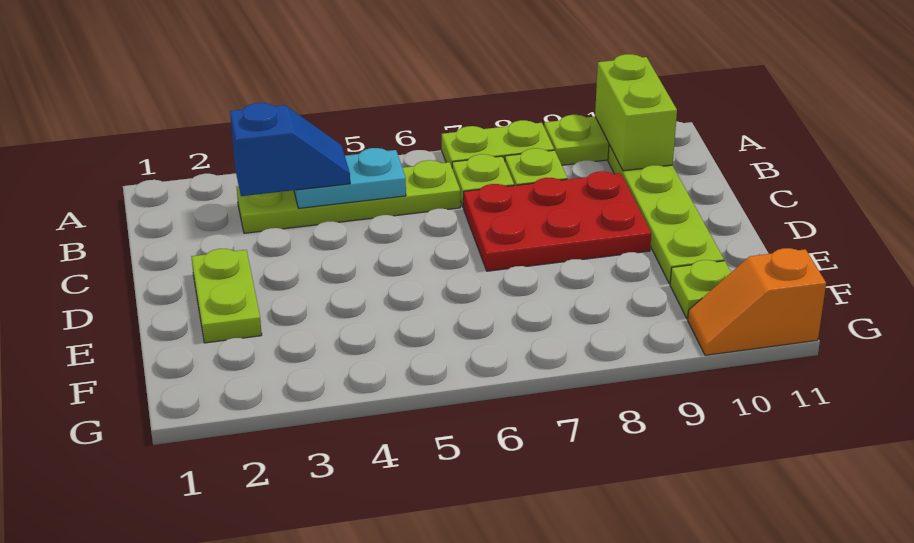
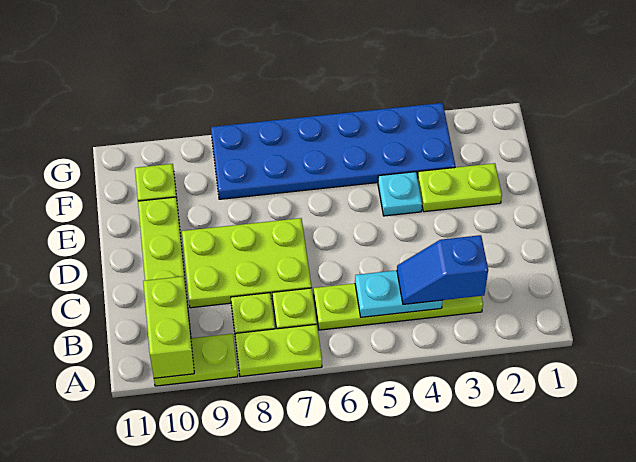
red plate C7:D9 level 1 -> lime plate C7:D9 level 1
lime plate D2:E2 level 1 -> lime plate E2:E3 level 1
none -> cyan plate E4 level 1
none -> blue plate F3:G8 level 1
orange slope G10:G11 level 1 top 11 -> none

